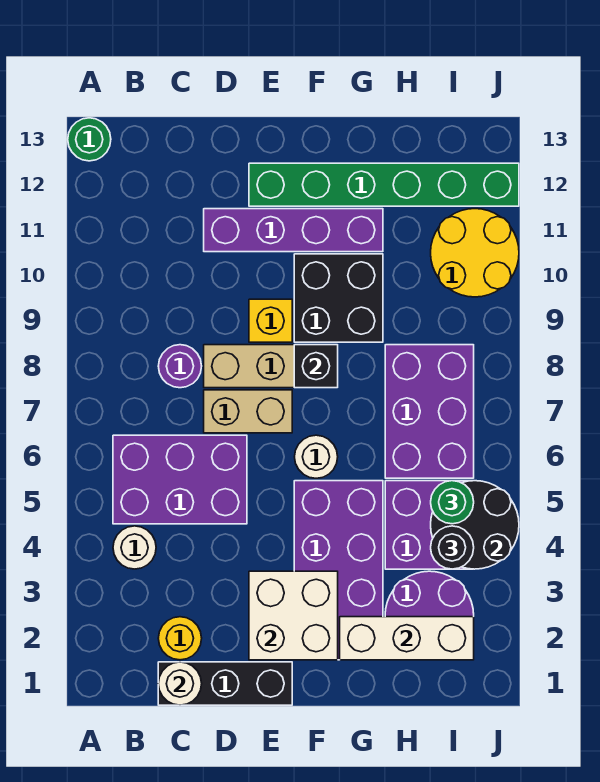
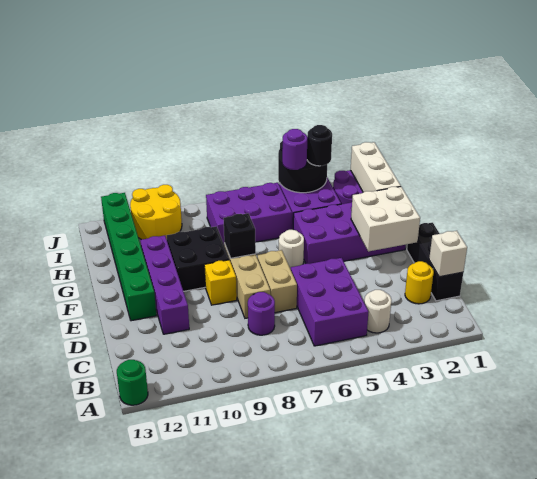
white round brick C1 level 2 -> white brick C1 level 2
green round brick I5 level 3 -> purple round brick I5 level 3

